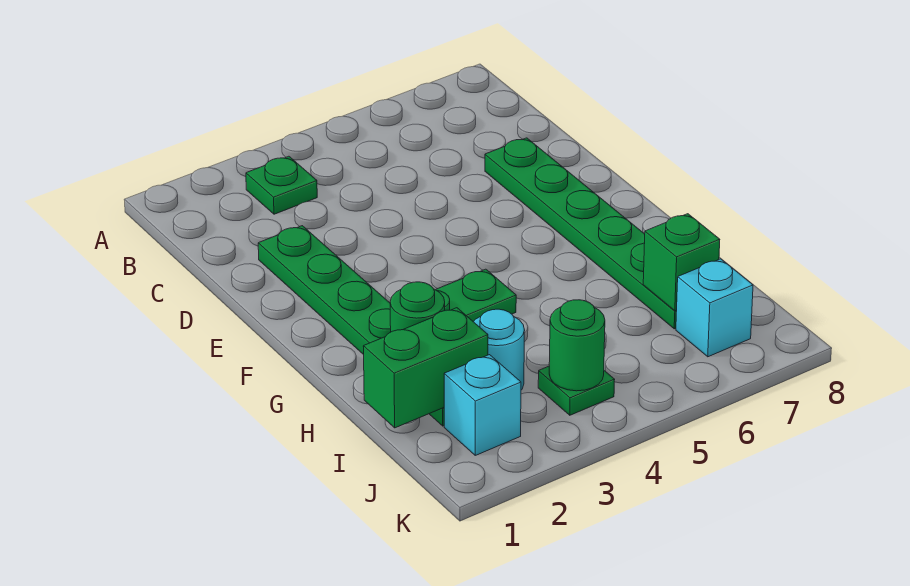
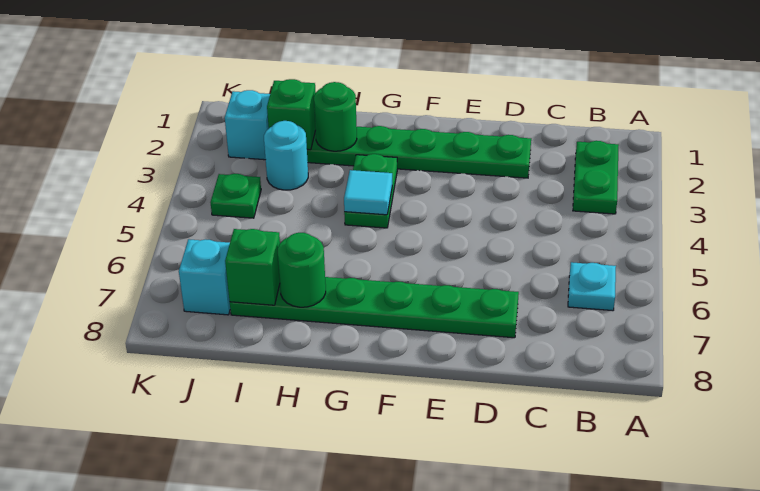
green plate B3 level 1 -> green plate B2:B3 level 1
none -> cyan plate B6 level 1
none -> cyan tile G4 level 2
green brick I1:I2 level 2 -> green brick I2 level 2
green round brick J4 level 2 -> green round brick H7 level 2

